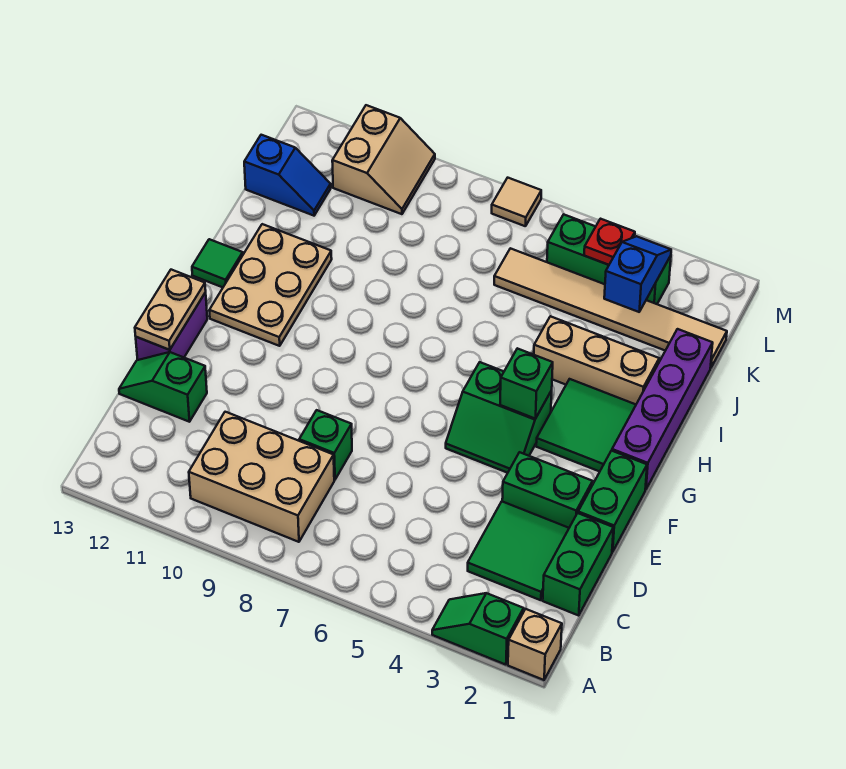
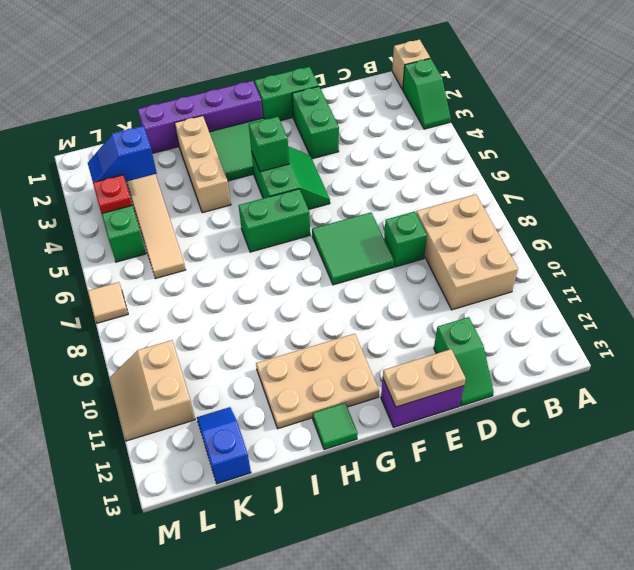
green brick C1:D1 level 1 -> green brick G6:H6 level 1
green tile C2:D3 level 1 -> green tile E7:F8 level 1
tan slope L10:M11 level 1 top 11 -> tan slope L10:M11 level 1 top L

